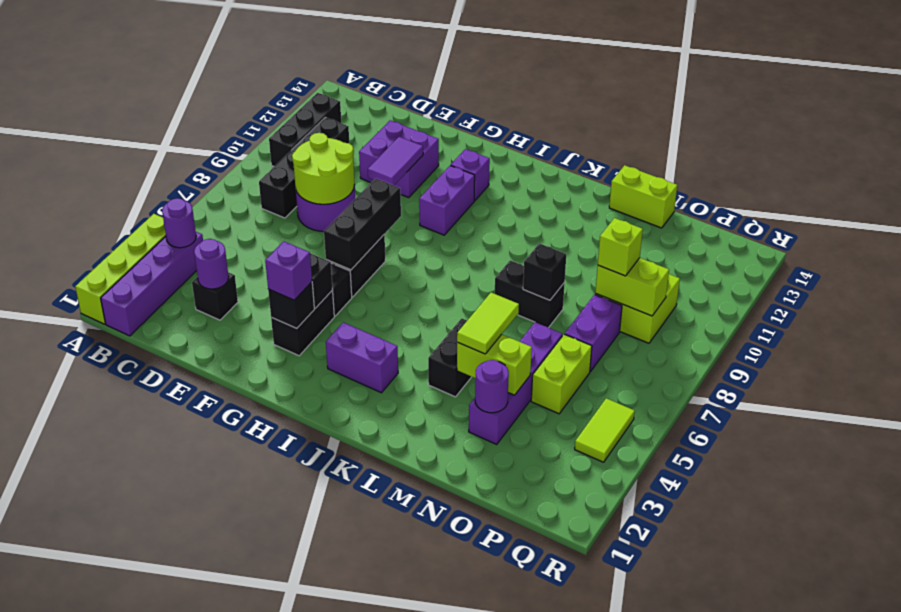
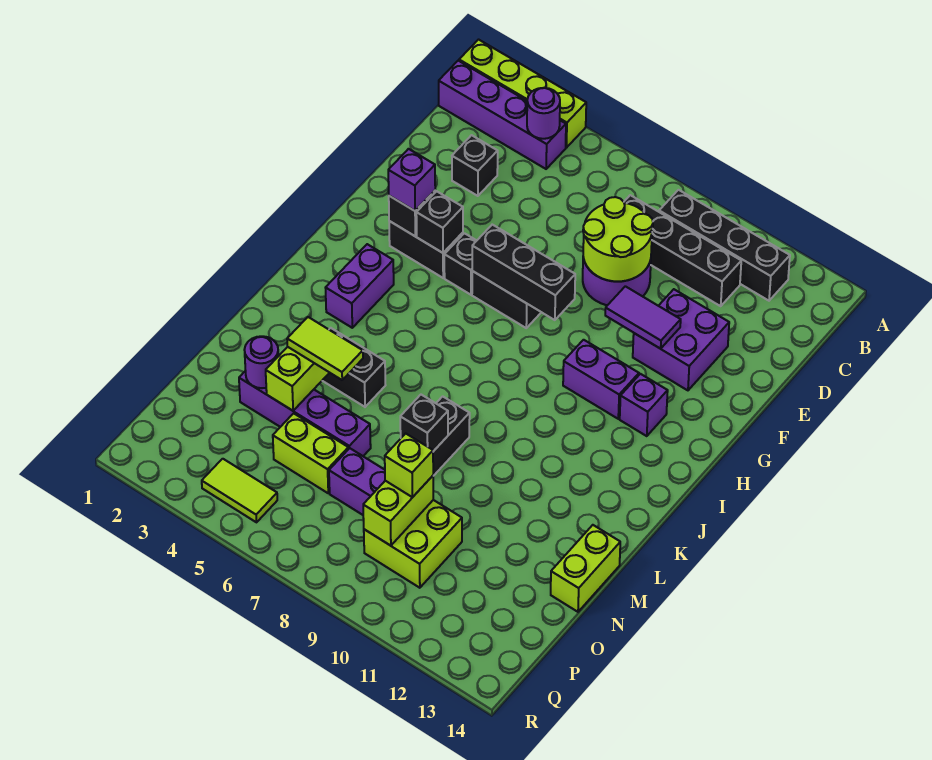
black brick B10:B12 level 1 -> black brick B9:B12 level 1
purple round brick D3 level 2 -> none

